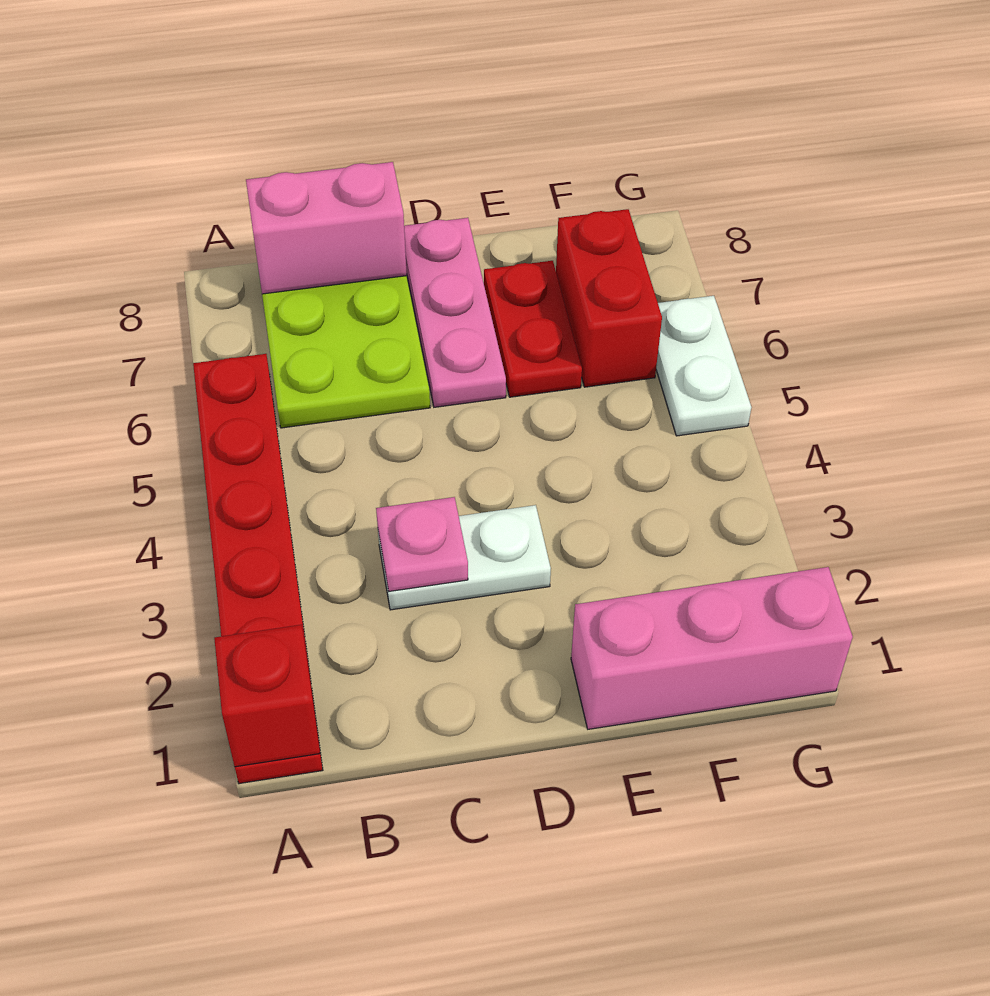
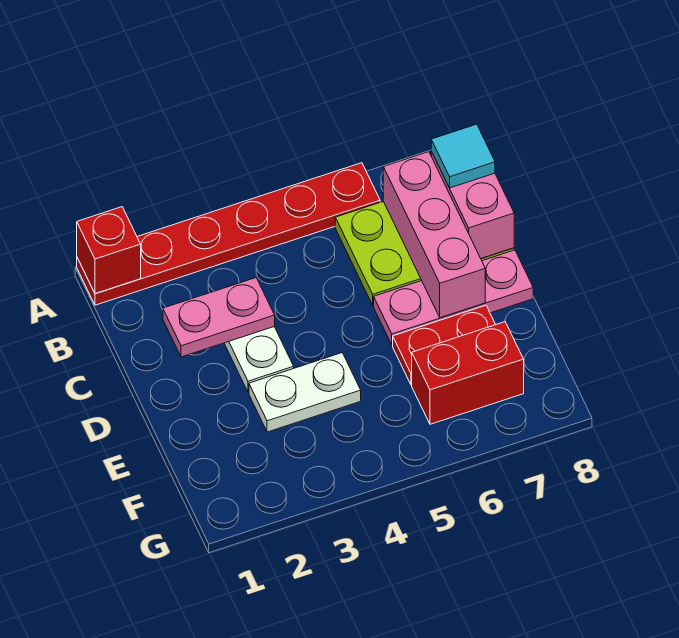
none -> cyan tile B8 level 3
pink plate C3 level 2 -> pink plate C2:C3 level 2
pink brick E1:G1 level 1 -> pink brick B7:D7 level 2
white plate G5:G6 level 1 -> white plate E3:E4 level 1

